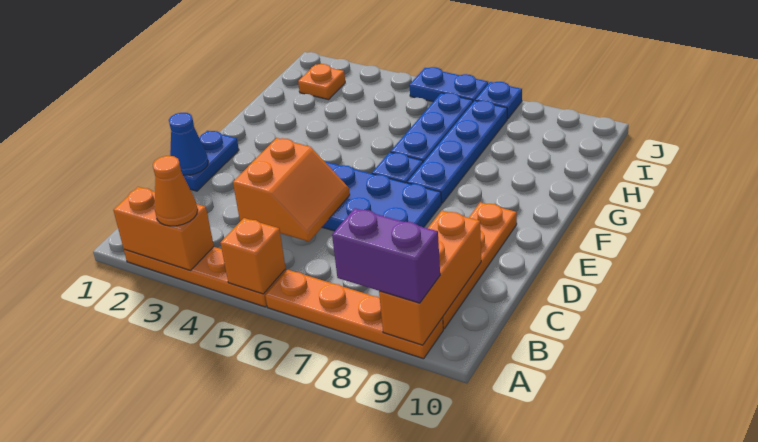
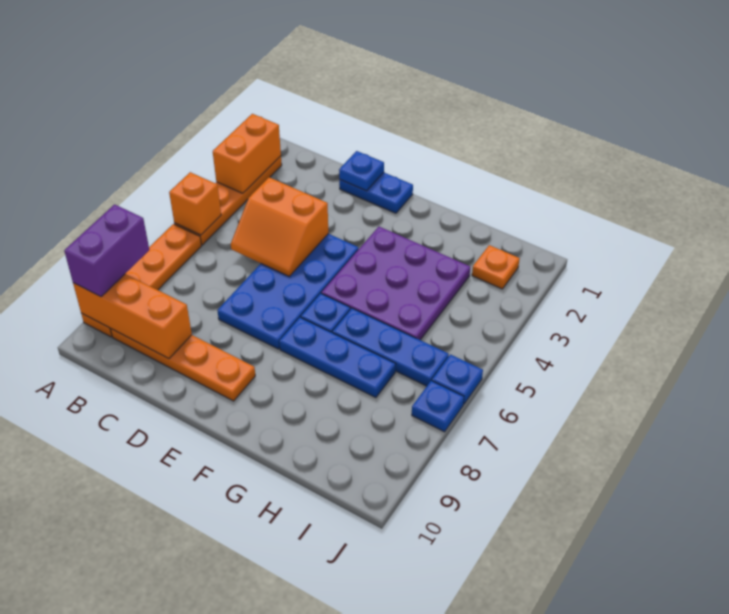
orange cone A3 level 3 -> none
blue cone D1 level 2 -> blue plate D1 level 2
none -> purple plate F3:H5 level 1
blue plate F7:I7 level 1 -> blue plate F7:H7 level 1
blue plate J5:J6 level 1 -> blue plate J6 level 1

